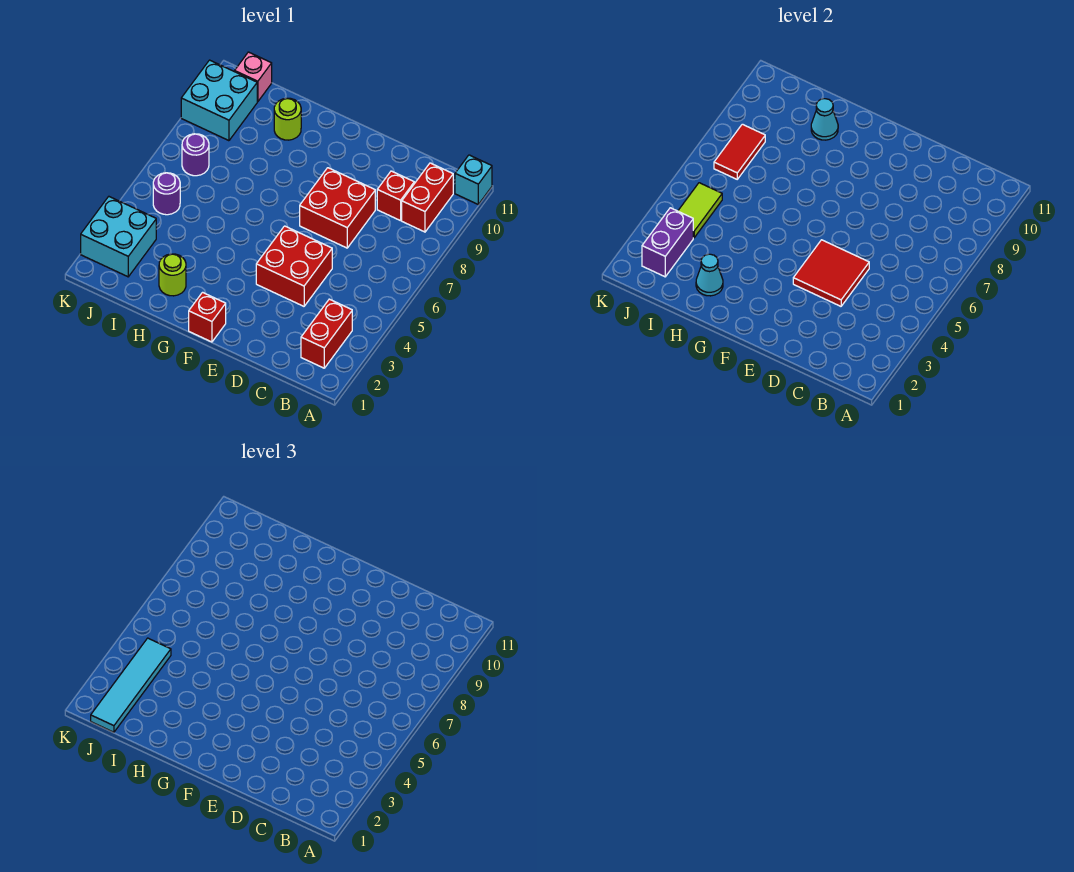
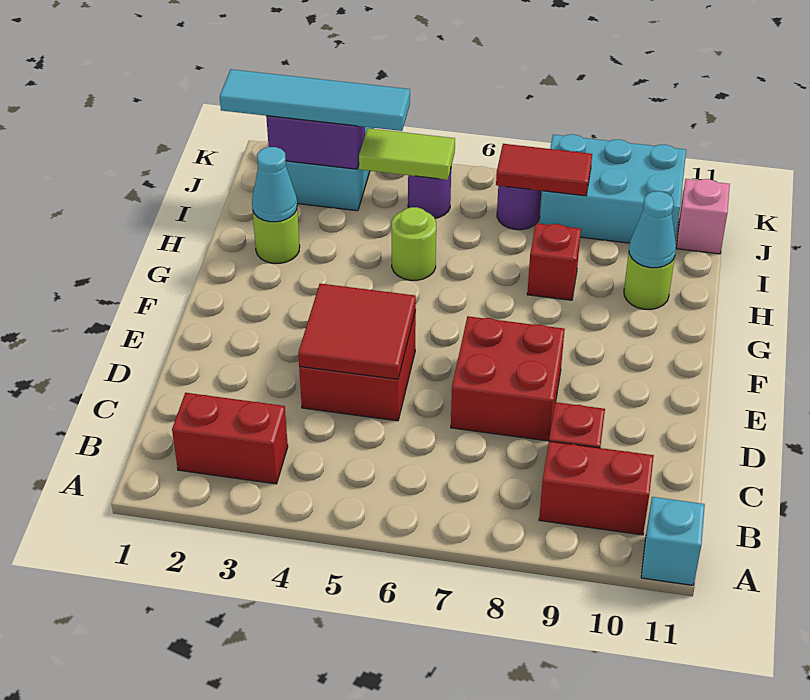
red brick F1 level 1 -> red brick H8 level 1
none -> lime round brick H5 level 1
cyan brick J9:K10 level 1 -> cyan brick J8:K10 level 1

